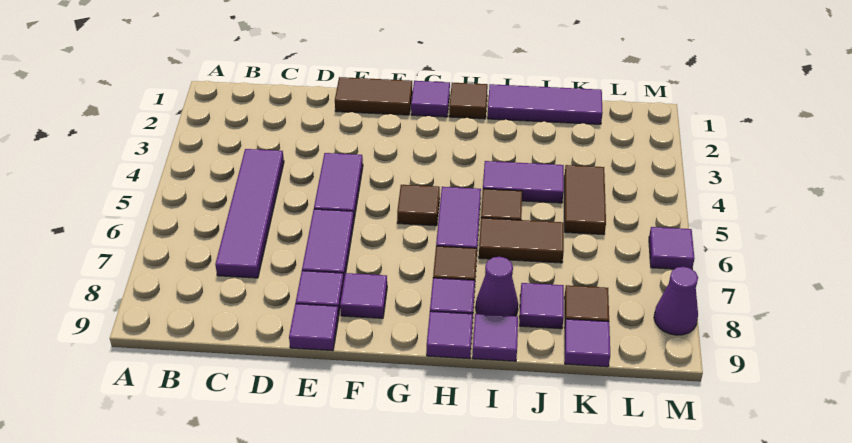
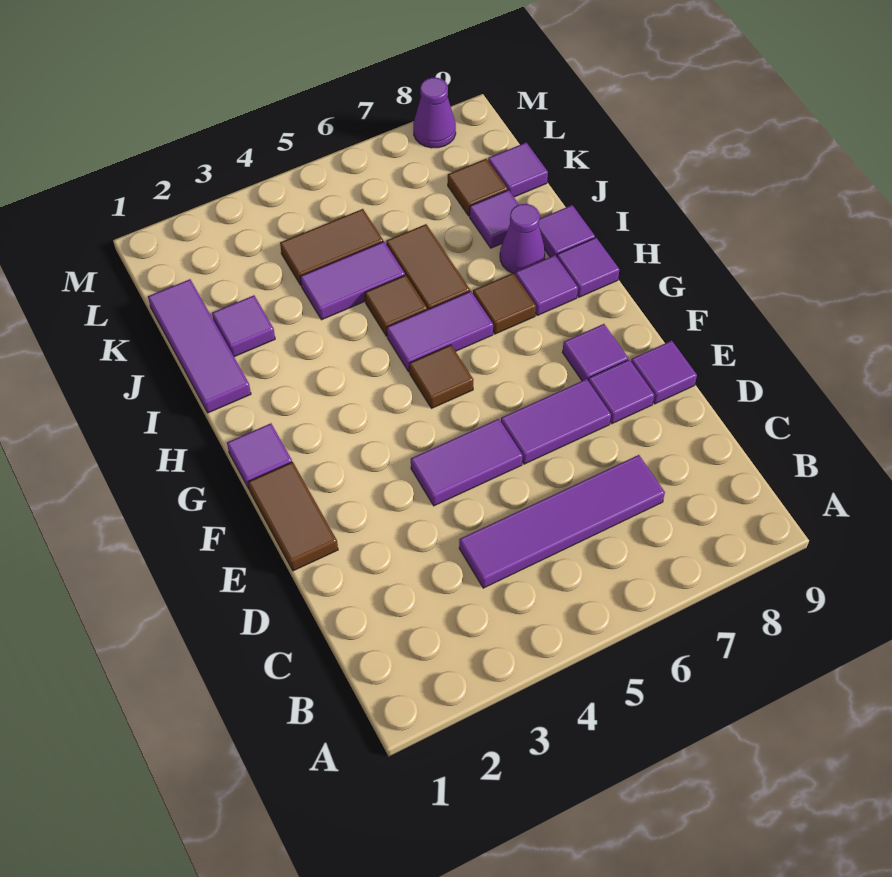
brown tile H1 level 1 -> none
purple tile I4:J4 level 1 -> purple tile J4:J5 level 1
purple tile M6 level 1 -> purple tile J2 level 1

